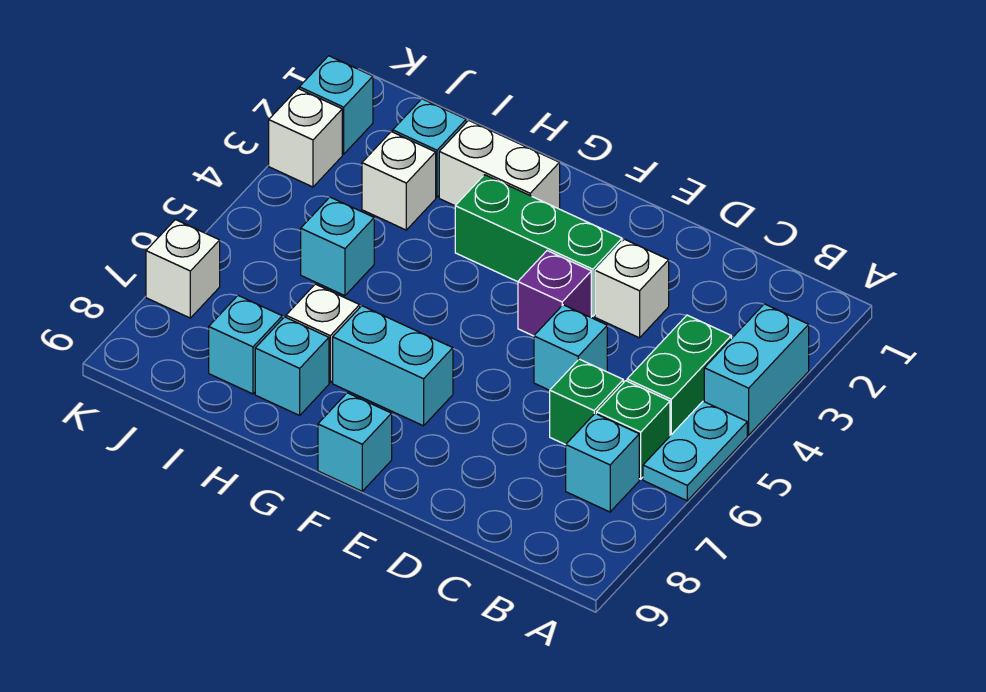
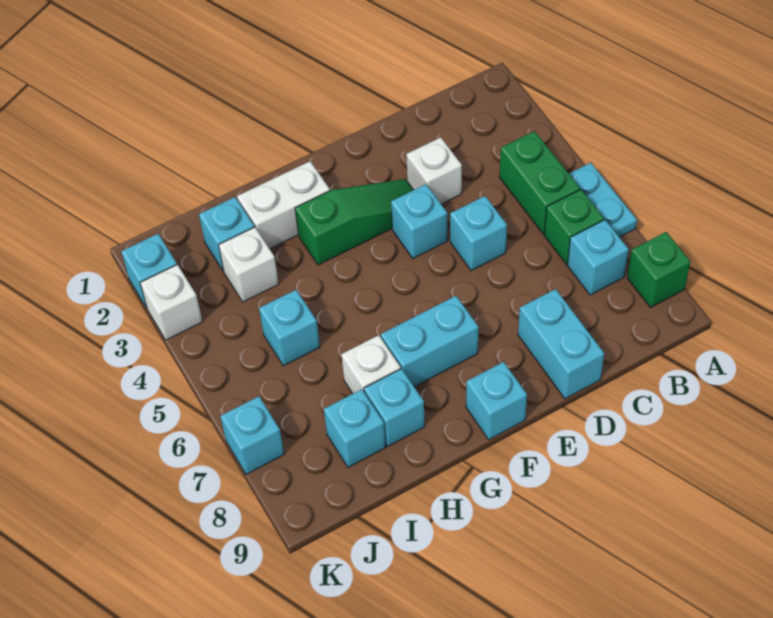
cyan brick A3:A4 level 1 -> cyan brick D8:D9 level 1
green brick C6 level 1 -> green brick A8 level 1
green brick E3:G3 level 1 -> green slope E3:G3 level 1 top G
purple brick E4 level 1 -> cyan brick E4 level 1
white brick K7 level 1 -> cyan brick K7 level 1

